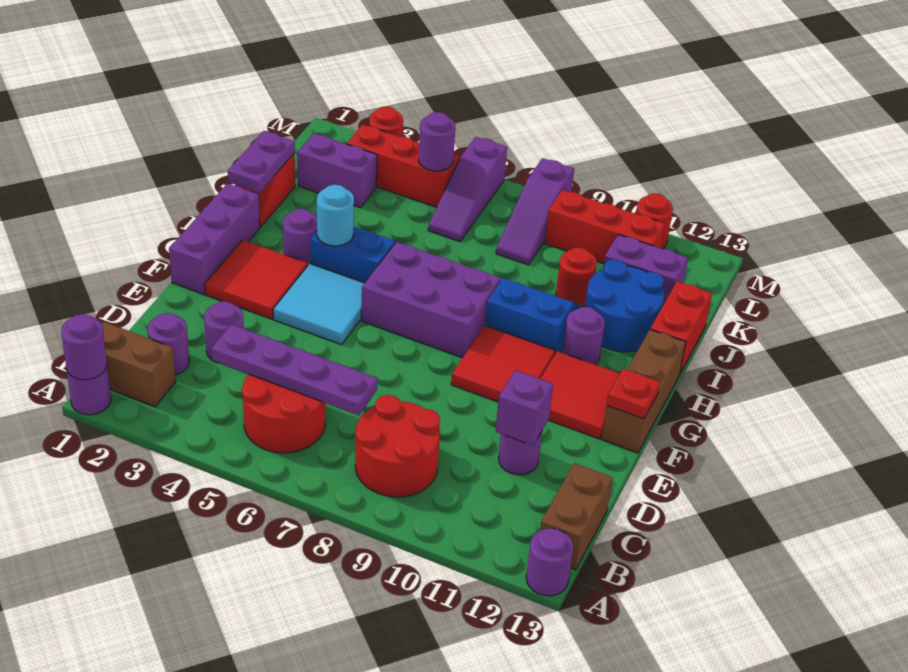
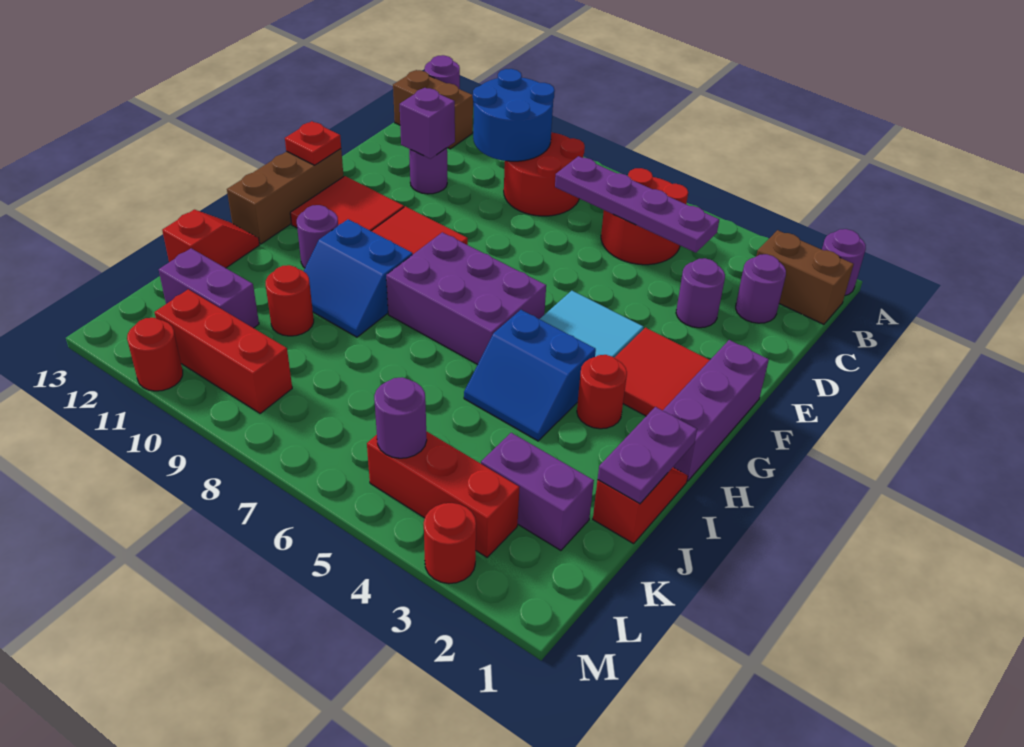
purple round brick A1 level 2 -> none
brown brick B13:C13 level 1 -> brown brick B12:B13 level 1
purple round brick H3 level 1 -> red round brick H3 level 1
cyan round brick H4 level 2 -> none
blue round brick I11:J12 level 1 -> blue round brick B9:C10 level 2
red brick I13:J13 level 1 -> red slope I13:J13 level 1 top J
purple slope K6:M6 level 1 top M -> none
purple slope K8:M8 level 1 top M -> none

